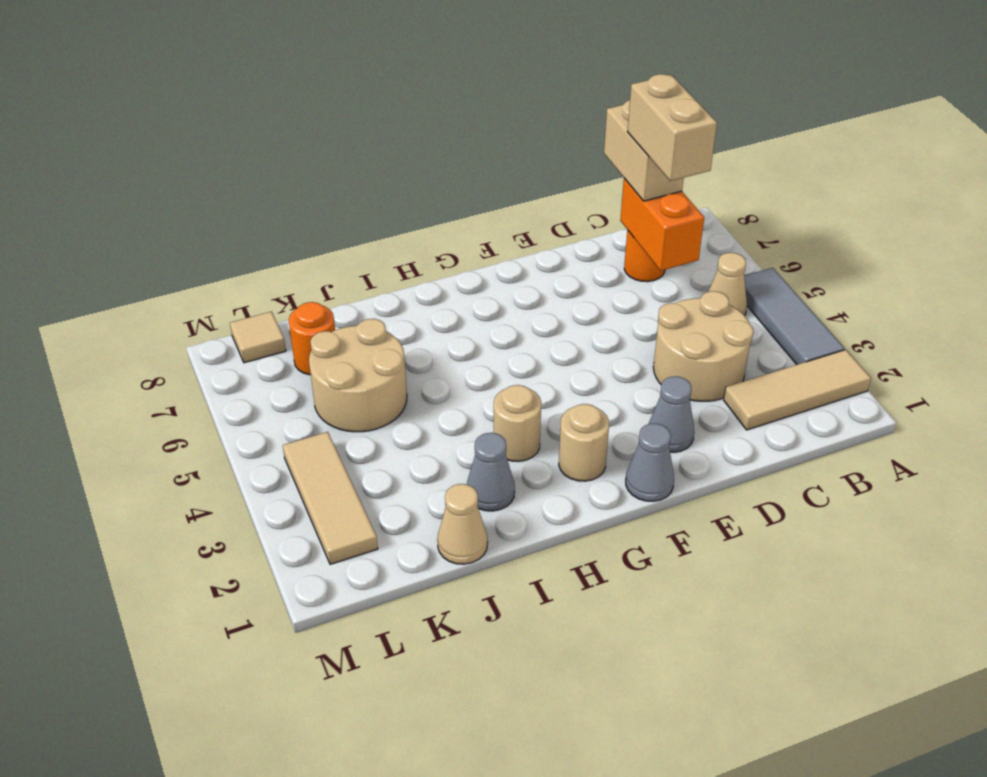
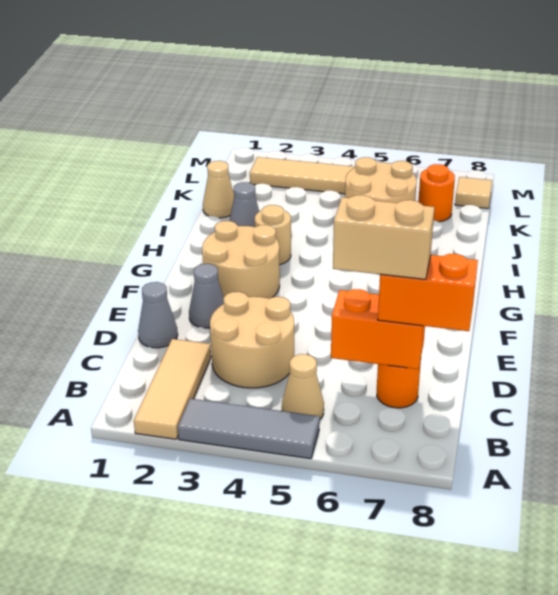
tan brick C7:C8 level 3 -> orange brick C7:C8 level 3
grey cone F1 level 1 -> grey cone D1 level 1
tan round brick G2 level 1 -> tan round brick F2:G3 level 1

